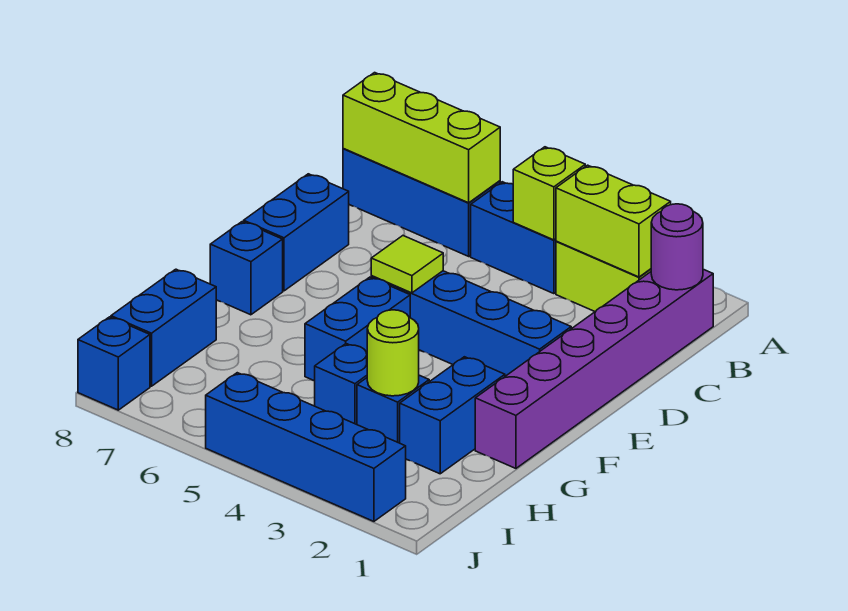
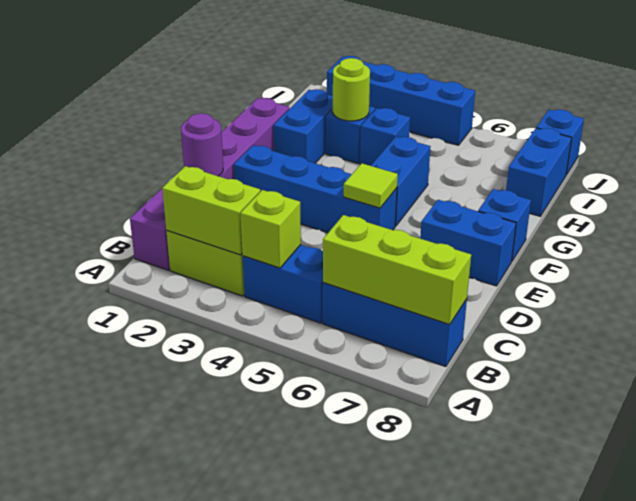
purple round brick B1 level 2 -> purple round brick D1 level 2
blue brick D8:E8 level 1 -> blue brick E7:E8 level 1

